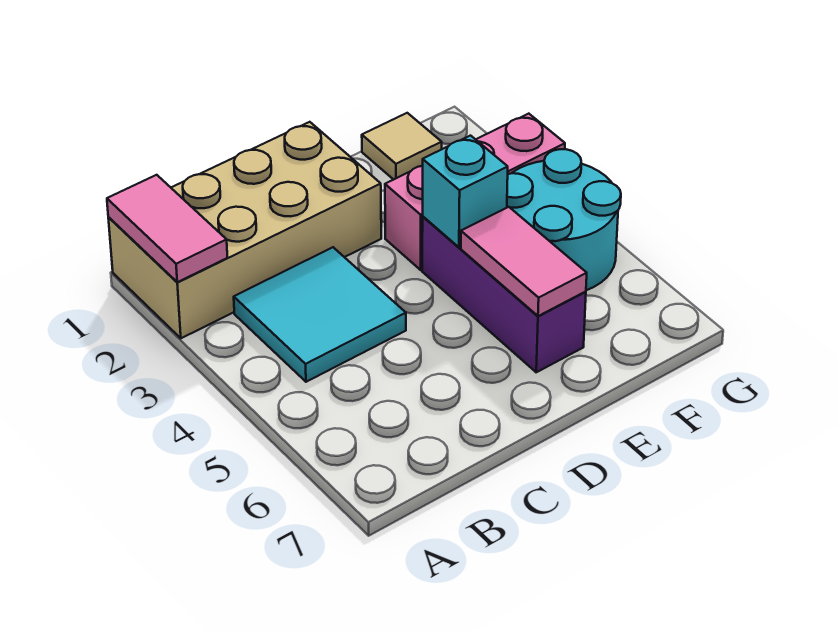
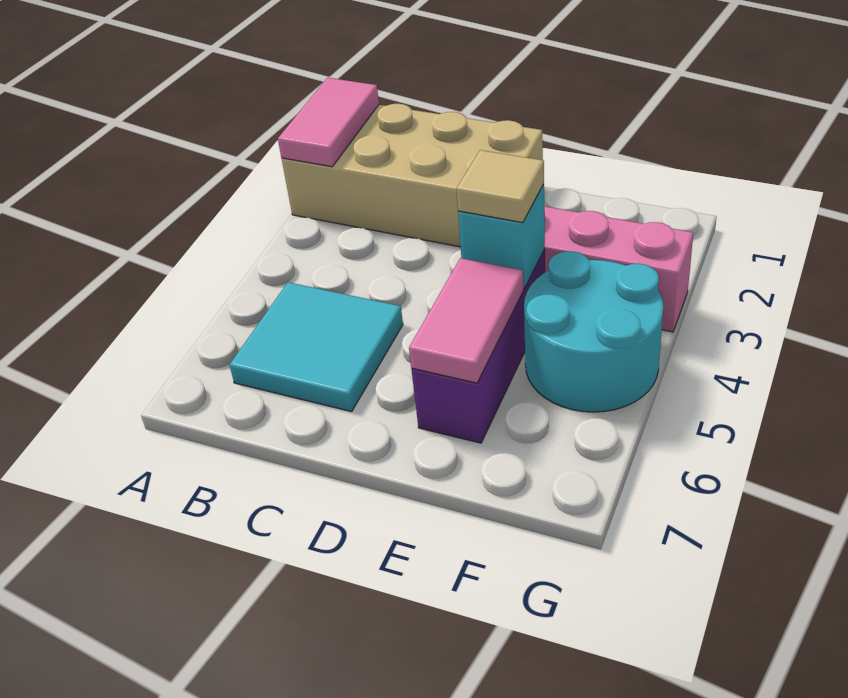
cyan tile B3:C4 level 1 -> cyan tile B5:C6 level 1
tan tile F1 level 1 -> tan tile E4 level 3

